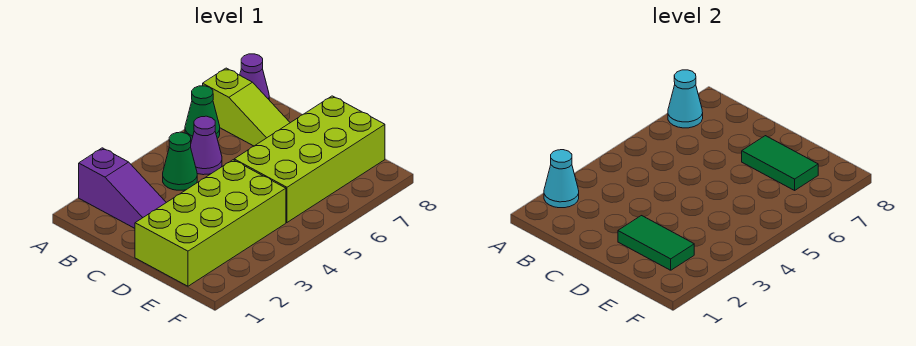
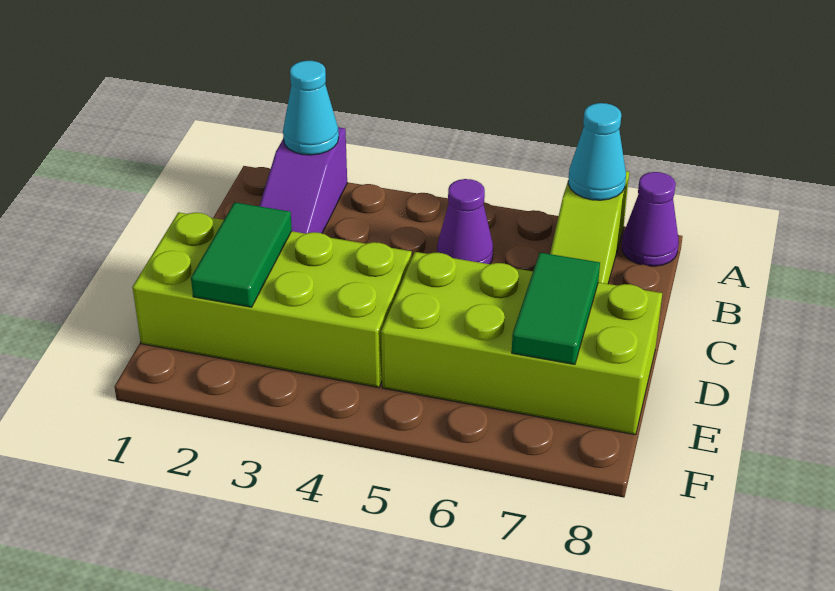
green cone A6 level 1 -> none
green cone B4 level 1 -> none

